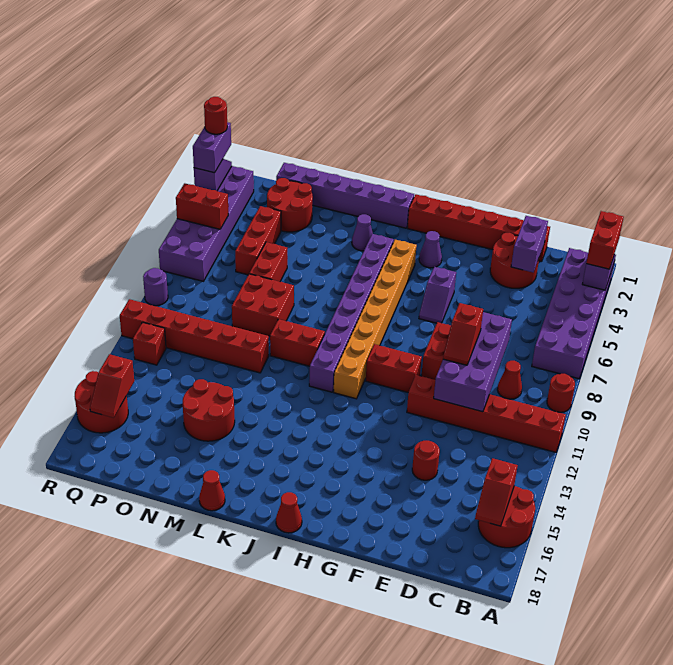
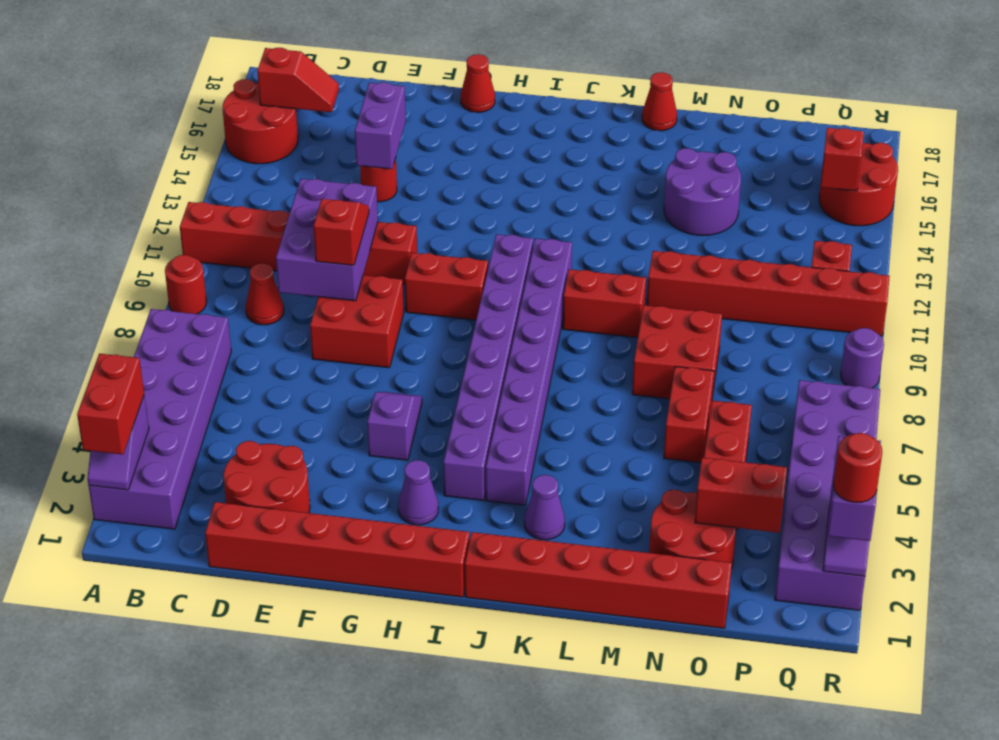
red slope B15:B16 level 2 top 15 -> red slope B16:C16 level 2 top B
purple brick D2:D3 level 2 -> purple brick E14:E15 level 2
purple brick D8:E11 level 2 -> purple brick D9:E11 level 2
orange brick I4:I11 level 1 -> purple brick I4:I11 level 1
red cone I18 level 1 -> red cone G18 level 1
purple brick J1:O1 level 1 -> red brick J1:O1 level 1
red round brick M14:N15 level 1 -> purple round brick M14:N15 level 1
red brick Q5:R5 level 2 -> red brick O3:P3 level 2

